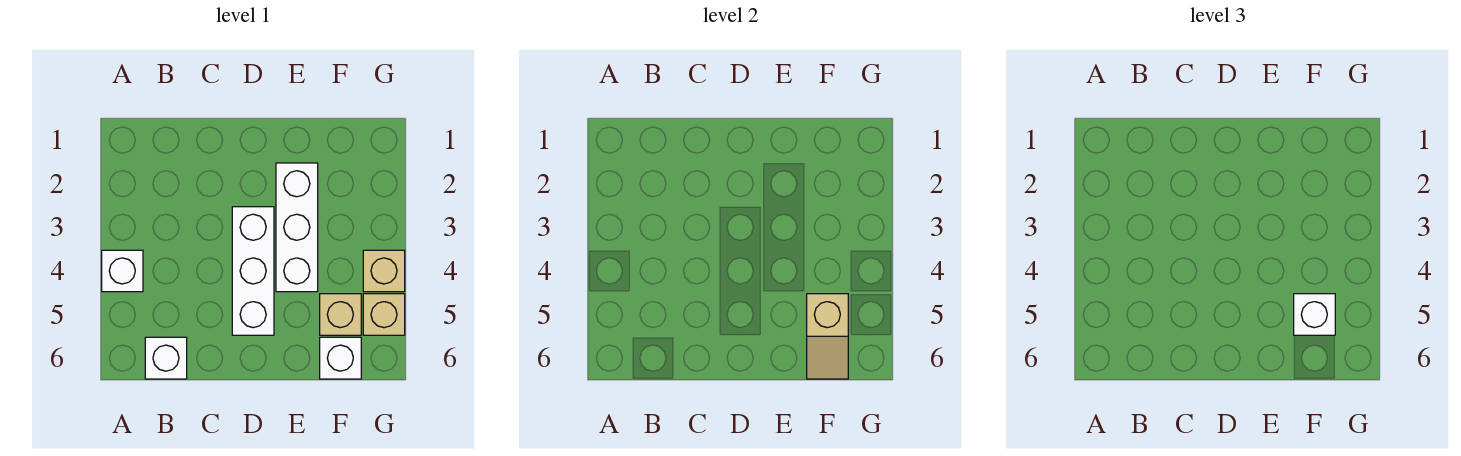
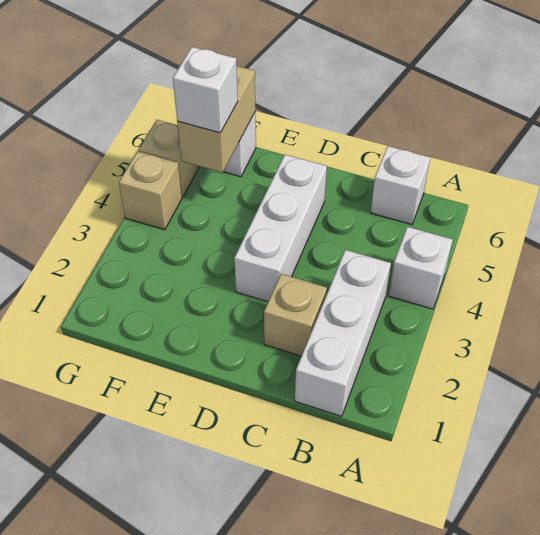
white brick E2:E4 level 1 -> white brick B1:B3 level 1
tan brick F5 level 1 -> tan brick C2 level 1
tan slope F5:F6 level 2 top 5 -> tan brick F5:F6 level 2

